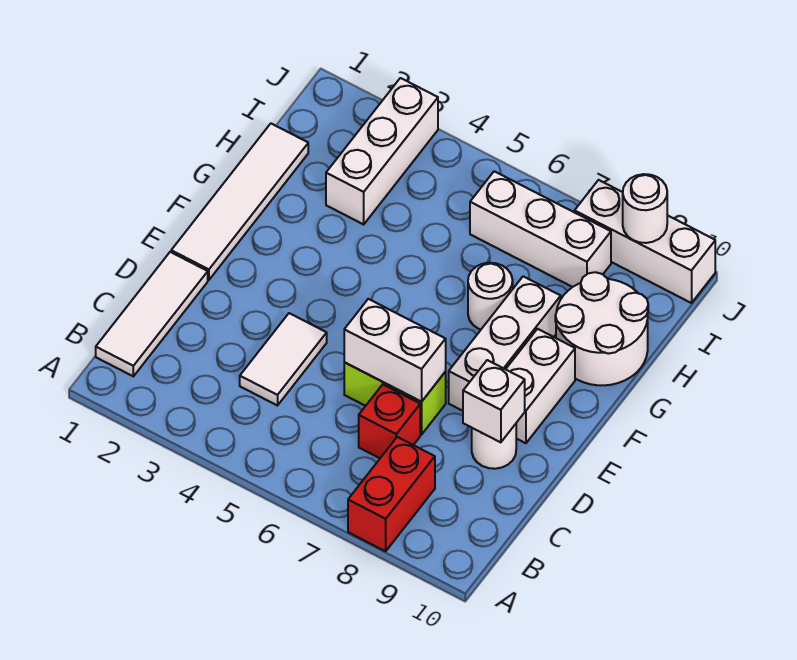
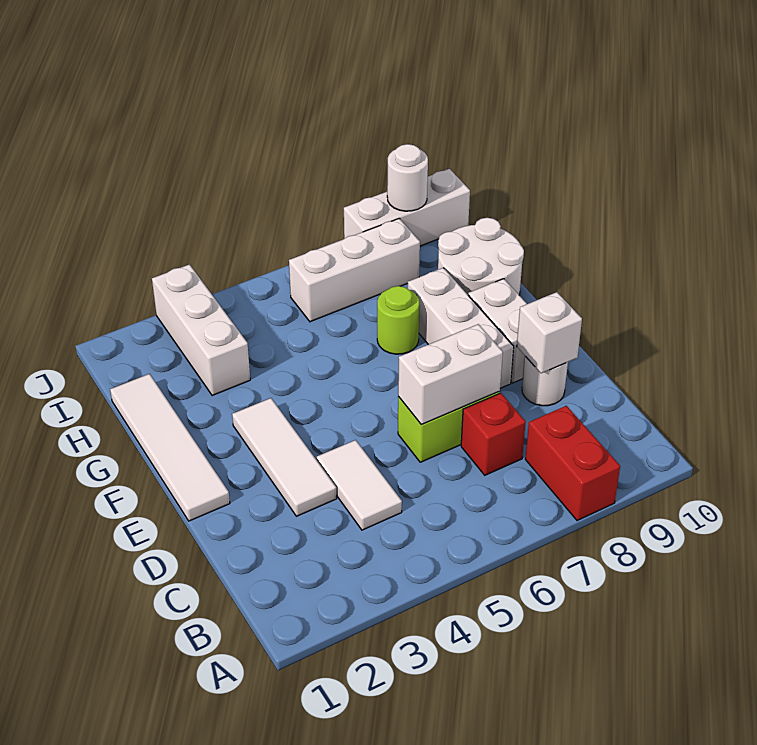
white tile B1:D1 level 1 -> white tile D3:F3 level 1
white round brick G7 level 1 -> lime round brick G7 level 1

